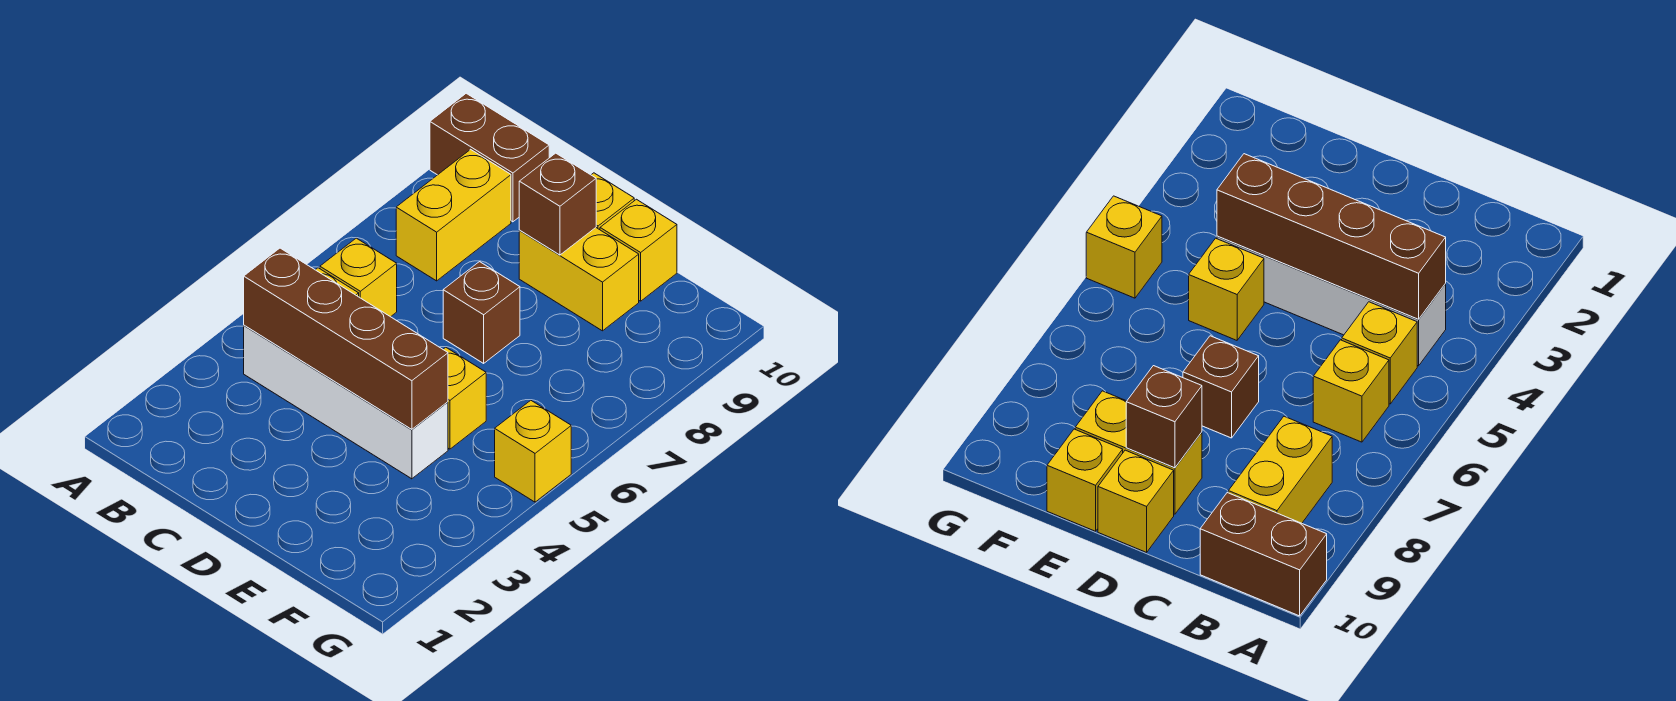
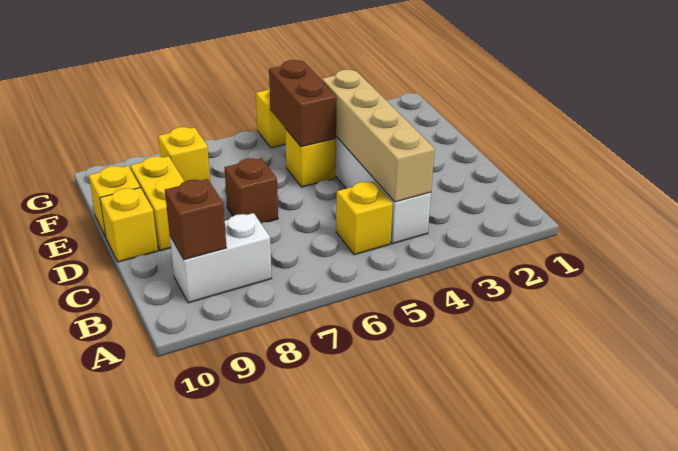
brown brick A10:B10 level 1 -> brown brick E5:F5 level 2
brown brick B4:E4 level 2 -> tan brick B4:E4 level 2
yellow brick B6 level 1 -> yellow brick F8 level 1
yellow brick B8:B9 level 1 -> white brick B8:B9 level 1
brown brick D9 level 2 -> brown brick B9 level 2

